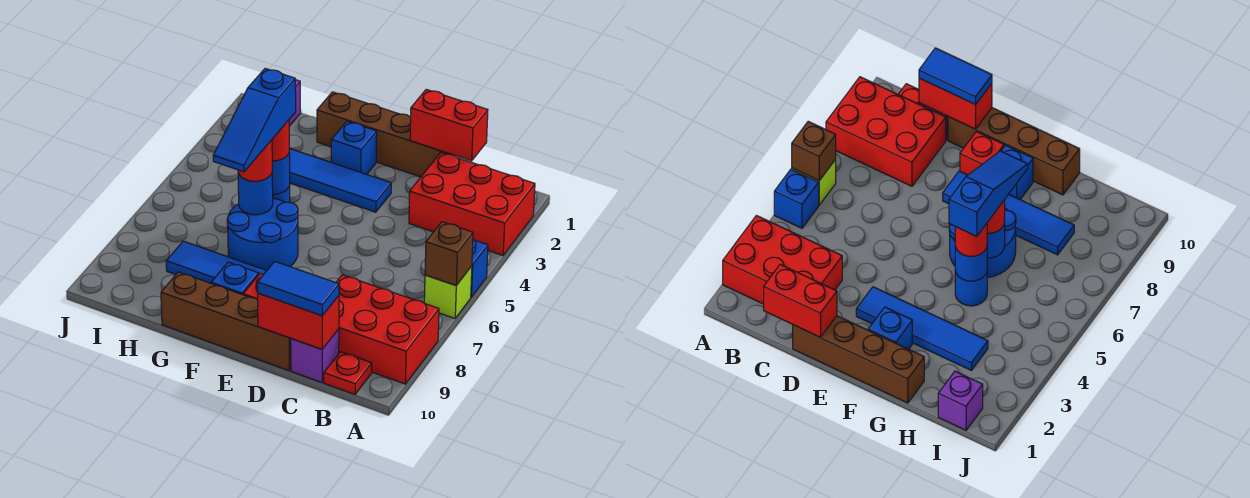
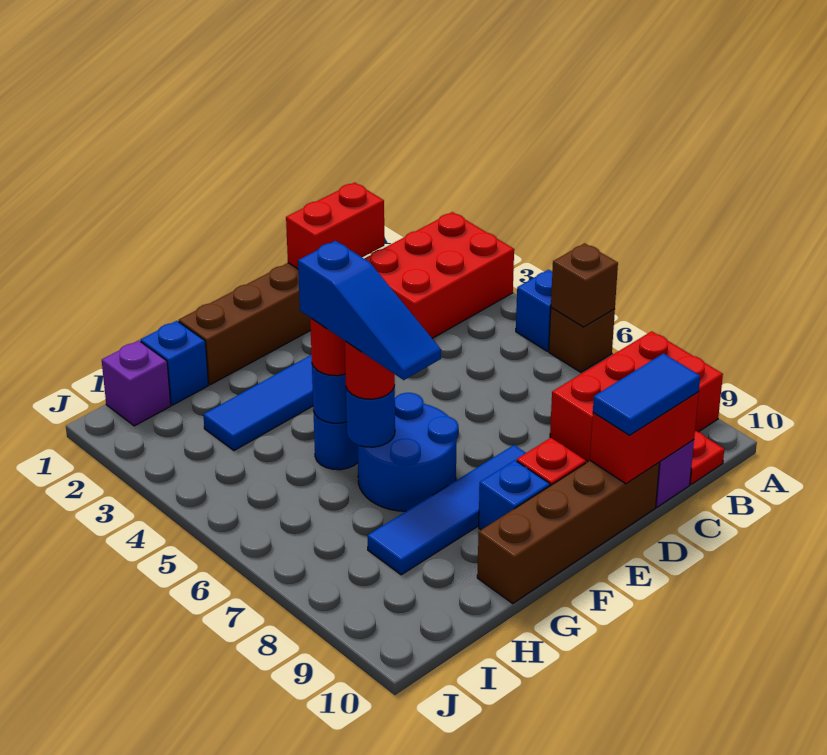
lime brick A6 level 1 -> brown brick A6 level 1
blue brick F2 level 1 -> blue brick H1 level 1

